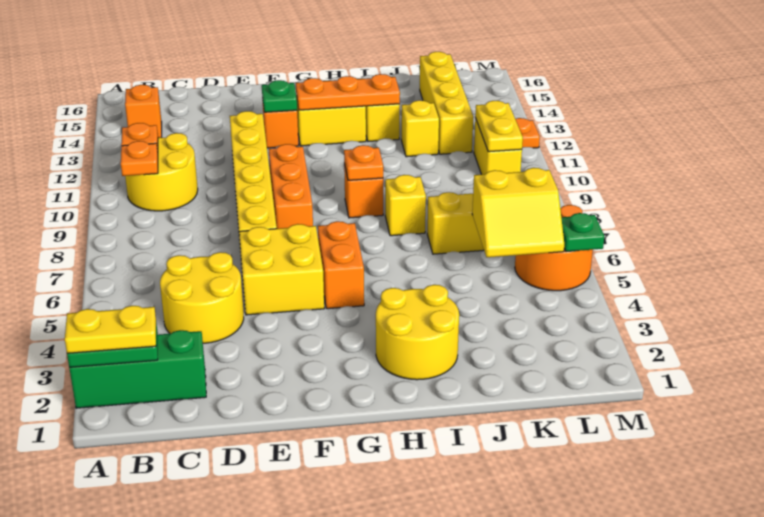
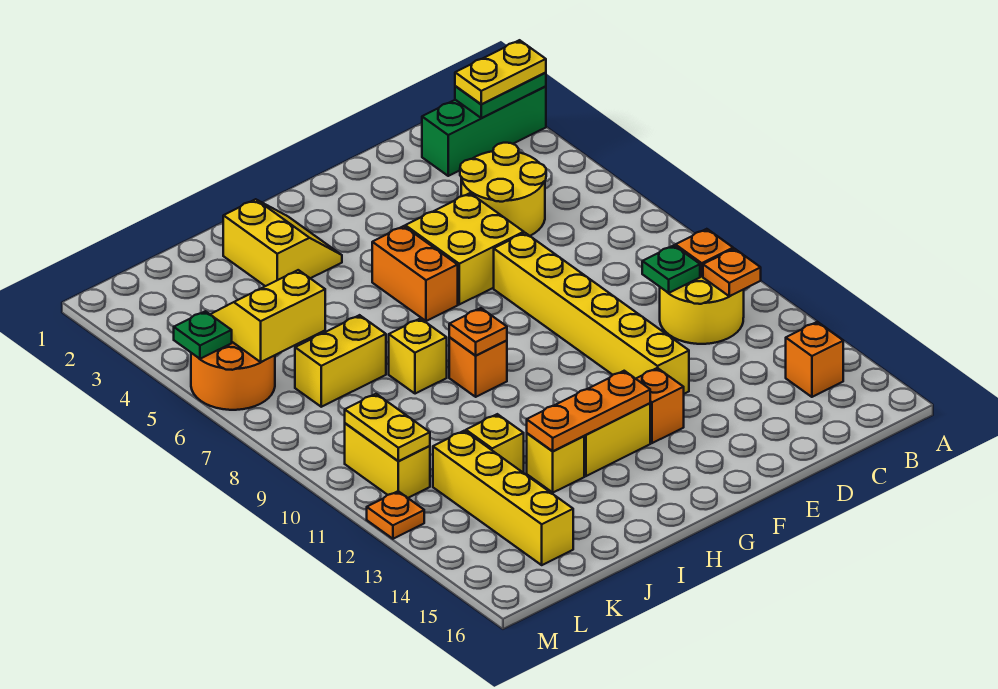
orange brick F8:F10 level 1 -> none
green plate F13 level 2 -> green plate C10 level 2
yellow round brick H2:I3 level 1 -> yellow slope H2:I3 level 1 top I

